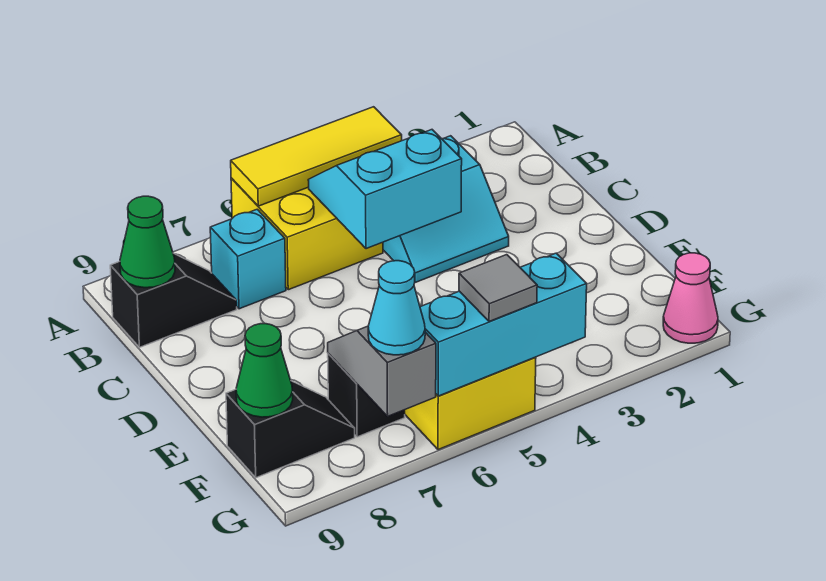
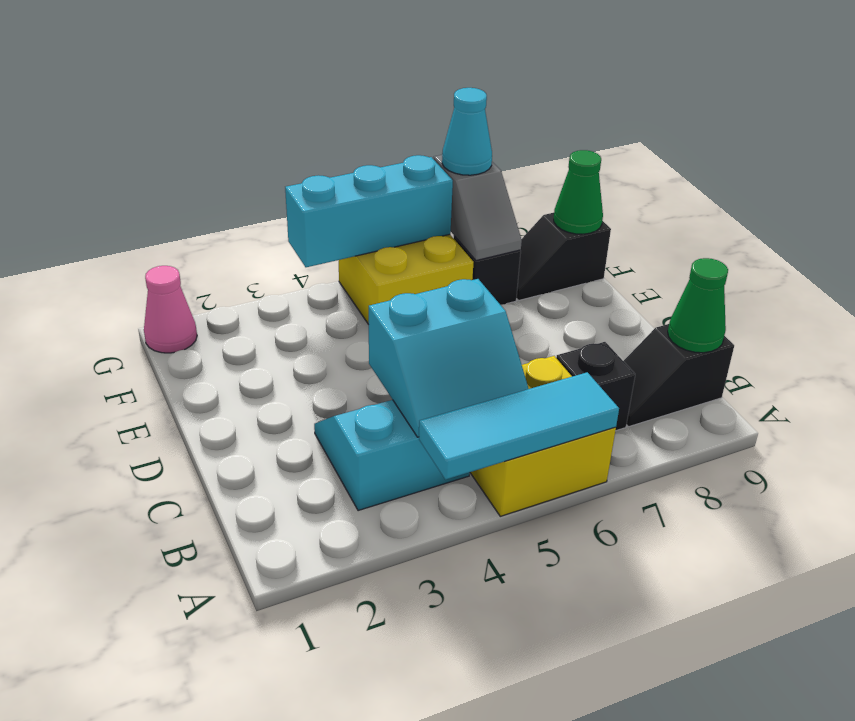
yellow tile A4:A6 level 2 -> cyan tile A4:A6 level 2
cyan brick B7 level 1 -> black brick B7 level 1
grey tile G5 level 3 -> none

